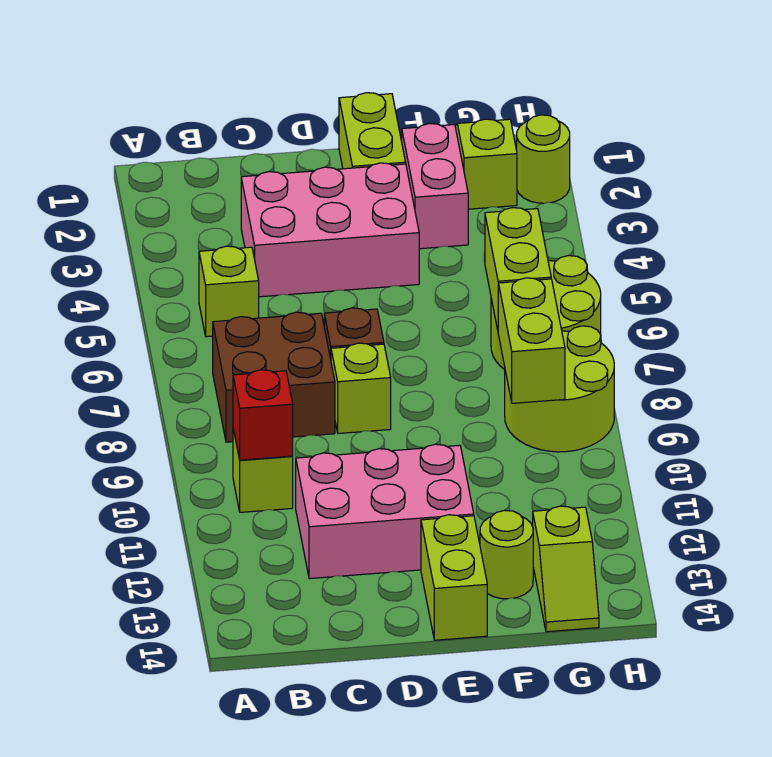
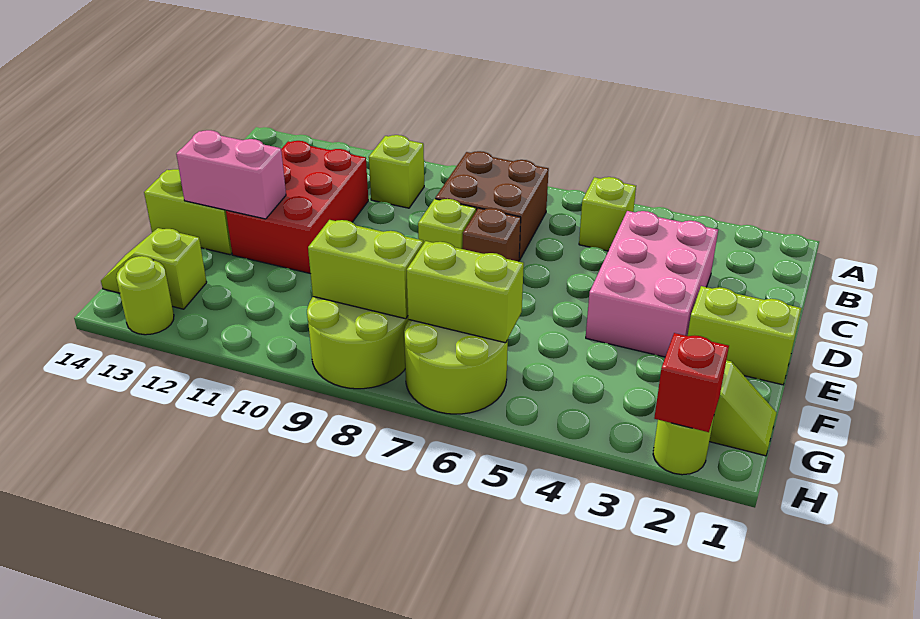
red brick B10 level 2 -> red brick H2 level 2
pink brick C11:E12 level 1 -> red brick C11:E12 level 1
pink brick F2:F3 level 1 -> pink brick E12:E13 level 2
lime round brick F13 level 1 -> lime round brick H13 level 1

